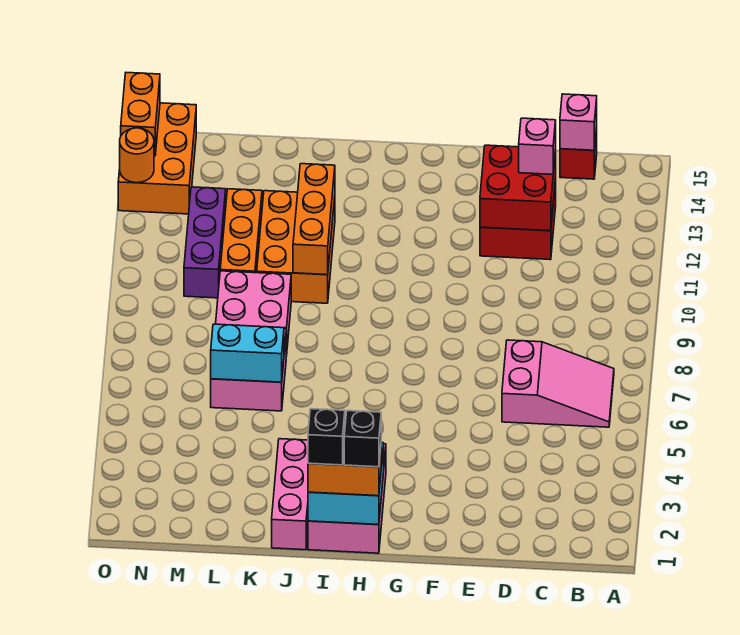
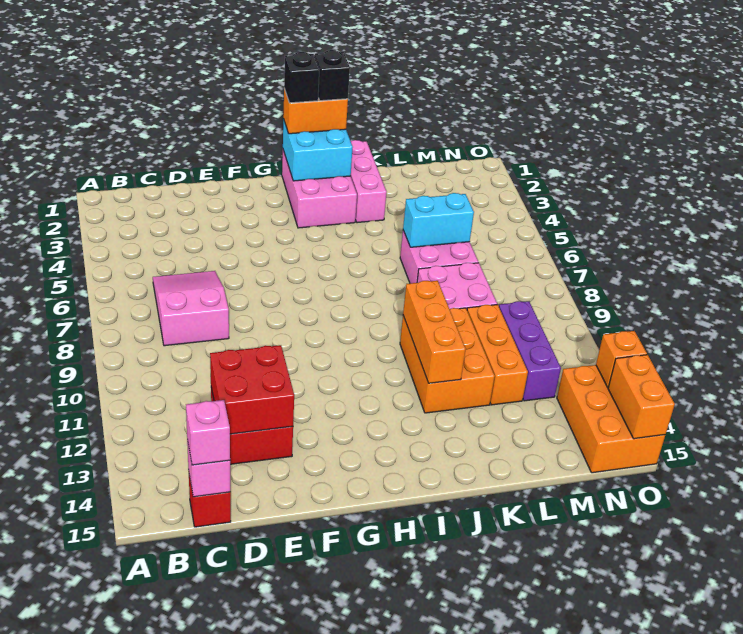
pink slope B6:D7 level 1 top D -> pink slope C6:D8 level 1 top 8
pink brick D13 level 3 -> pink brick C15 level 3
orange round brick O13 level 2 -> orange brick O13 level 2

